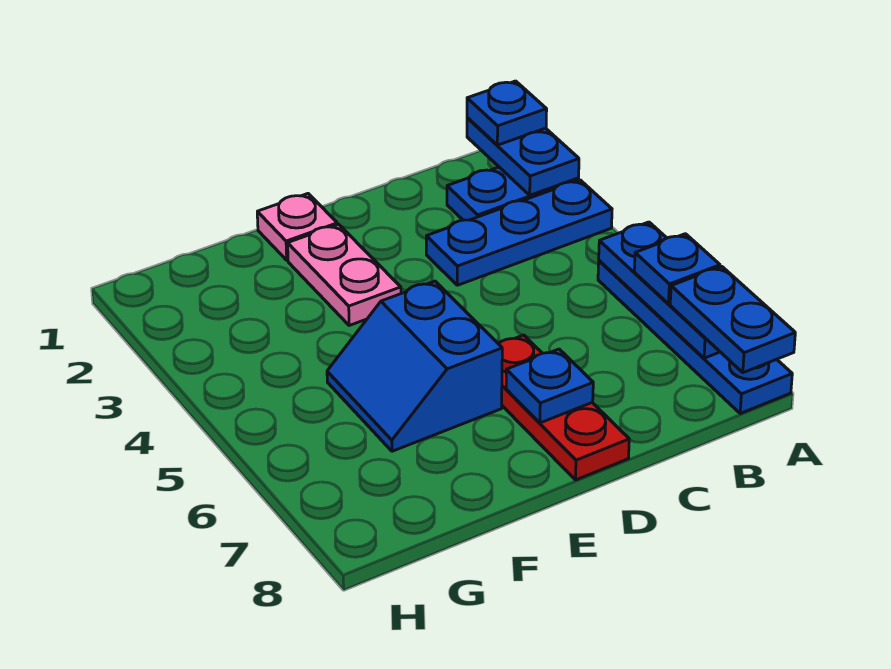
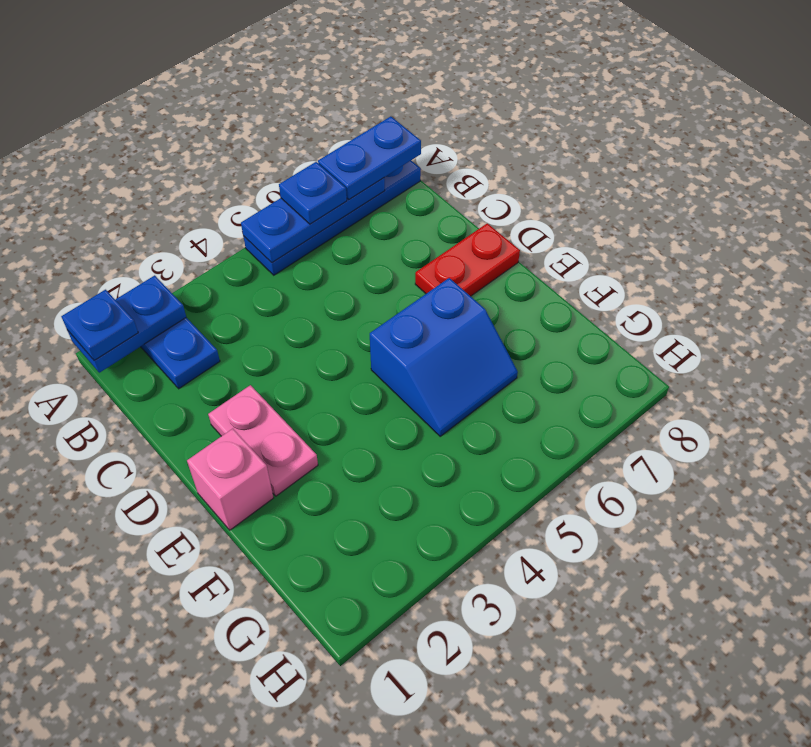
blue plate A3:C3 level 1 -> none
red plate D6:D8 level 1 -> red plate D7:D8 level 1
blue plate D7 level 2 -> none
pink plate E1 level 1 -> pink brick E1 level 1
pink plate E2:E3 level 1 -> pink plate D2:E2 level 1

